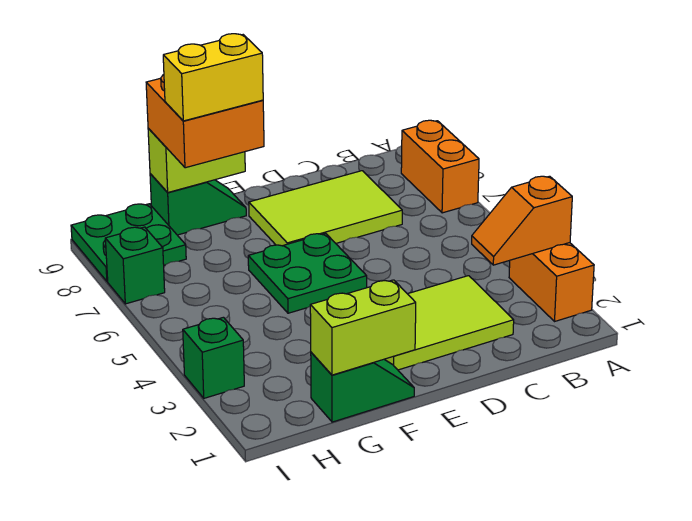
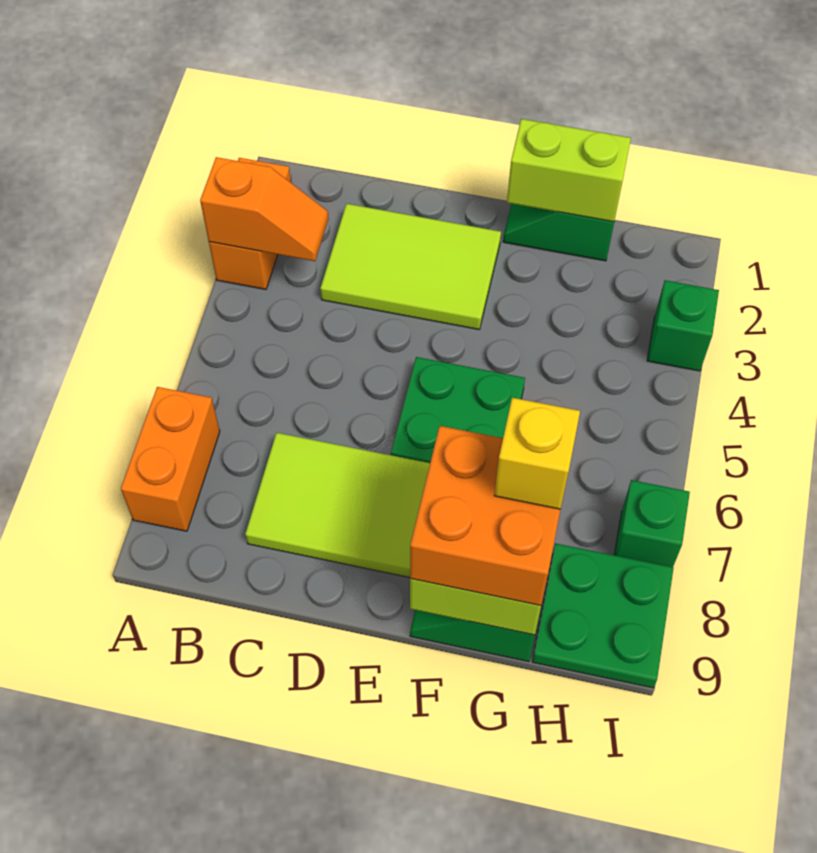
yellow brick F8:G8 level 4 -> yellow brick G8 level 4

